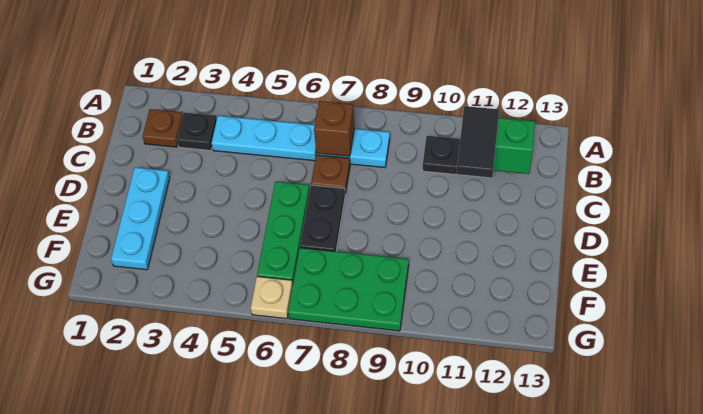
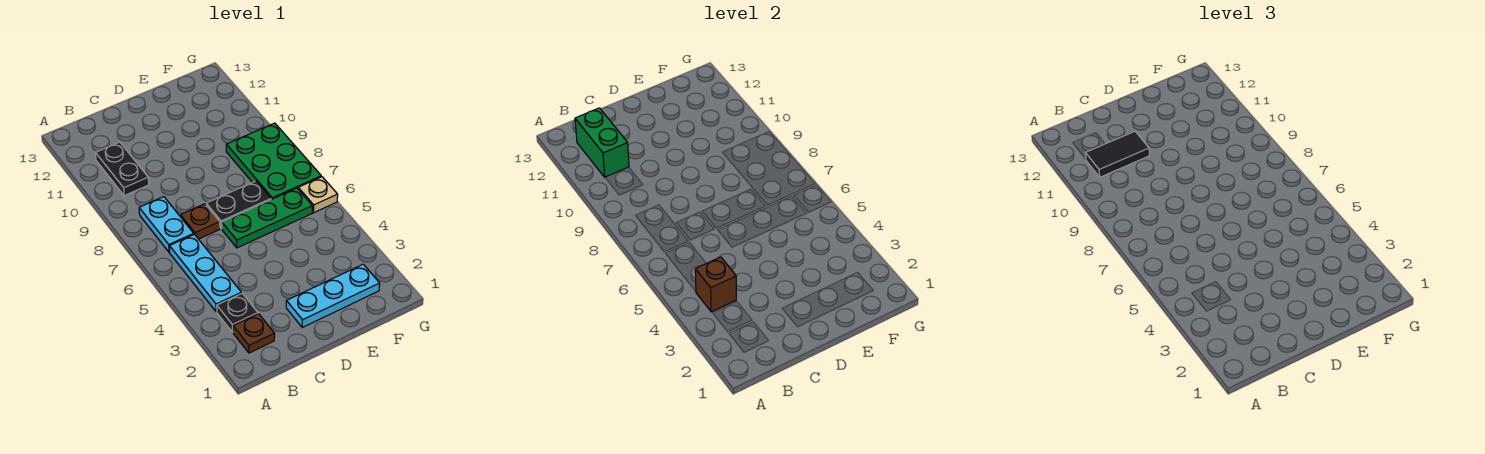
brown brick B7 level 2 -> brown brick B4 level 2

